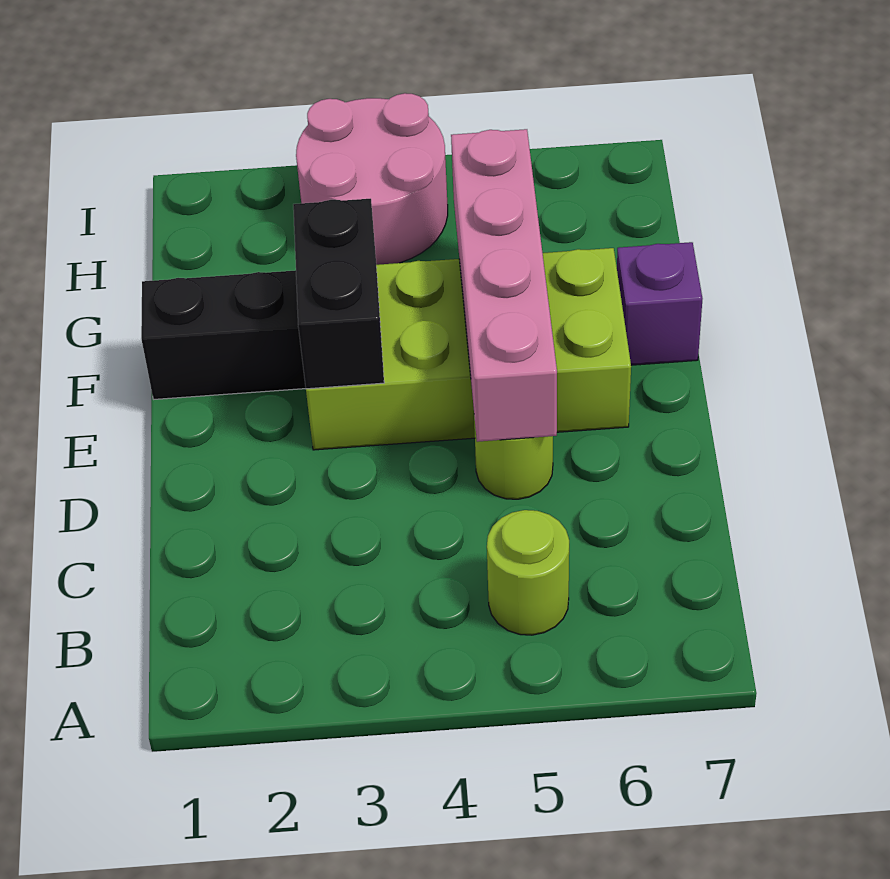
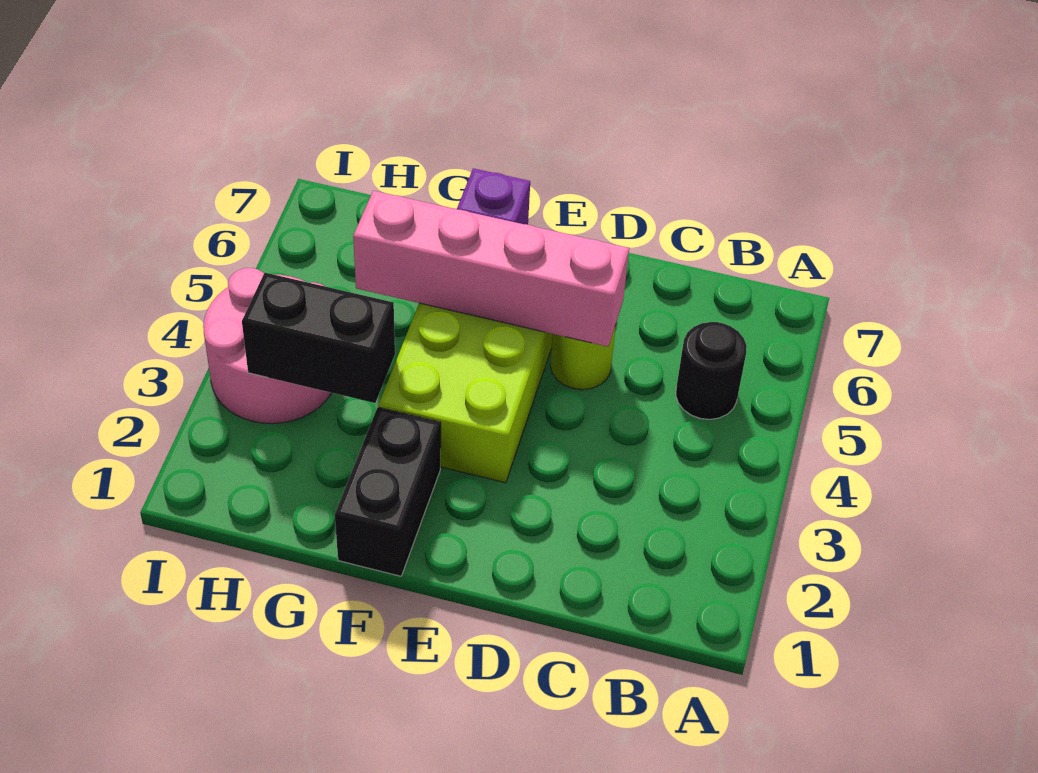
lime round brick B5 level 1 -> black round brick B5 level 1
black brick E3:F3 level 2 -> black brick G3:H3 level 2

